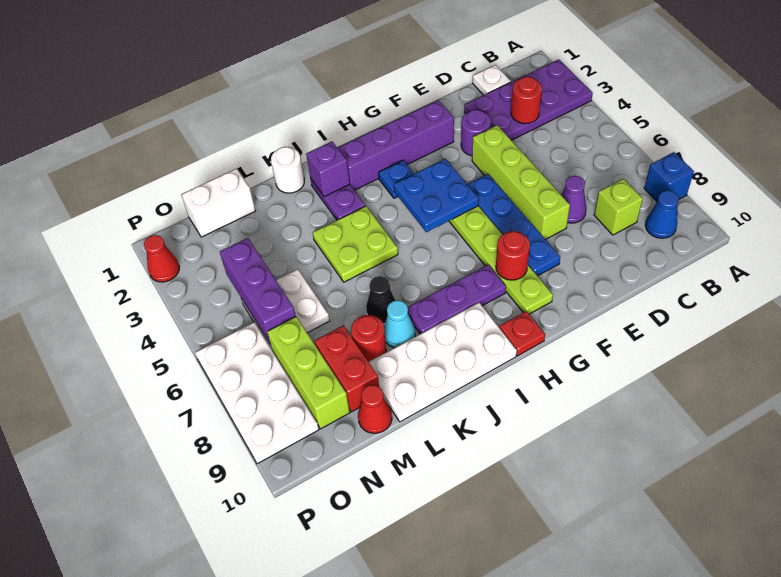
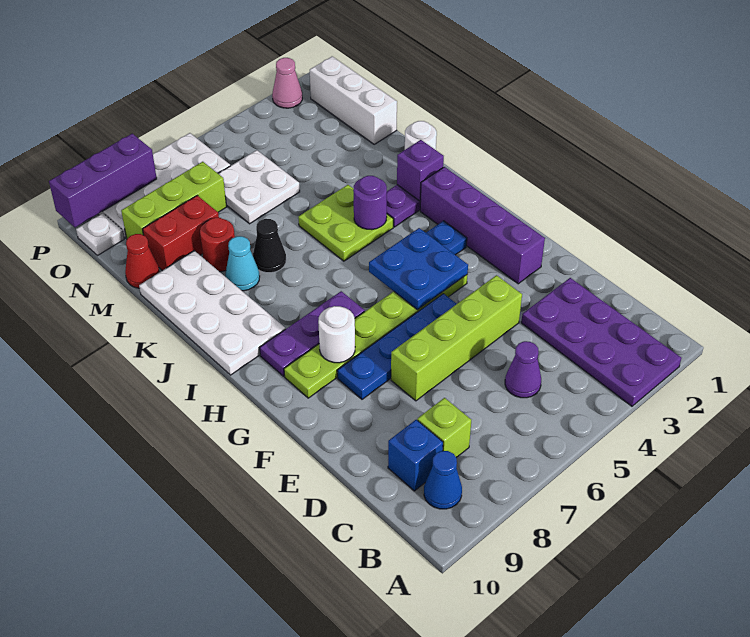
blue brick A8 level 1 -> blue brick C9 level 1
white plate C1 level 1 -> white plate O10 level 1
red round brick C3 level 2 -> none
purple cone D7 level 1 -> purple cone C5 level 1
purple round brick E3 level 1 -> purple round brick J4 level 2
red round brick G8 level 2 -> white round brick G8 level 2
purple plate H8:J8 level 1 -> purple plate H7:H9 level 1
red plate H10 level 1 -> none
white brick M1:N1 level 1 -> white brick M1:O1 level 1
purple brick N4:N6 level 2 -> purple brick P8:P10 level 2
red cone P2 level 1 -> pink cone P2 level 1

